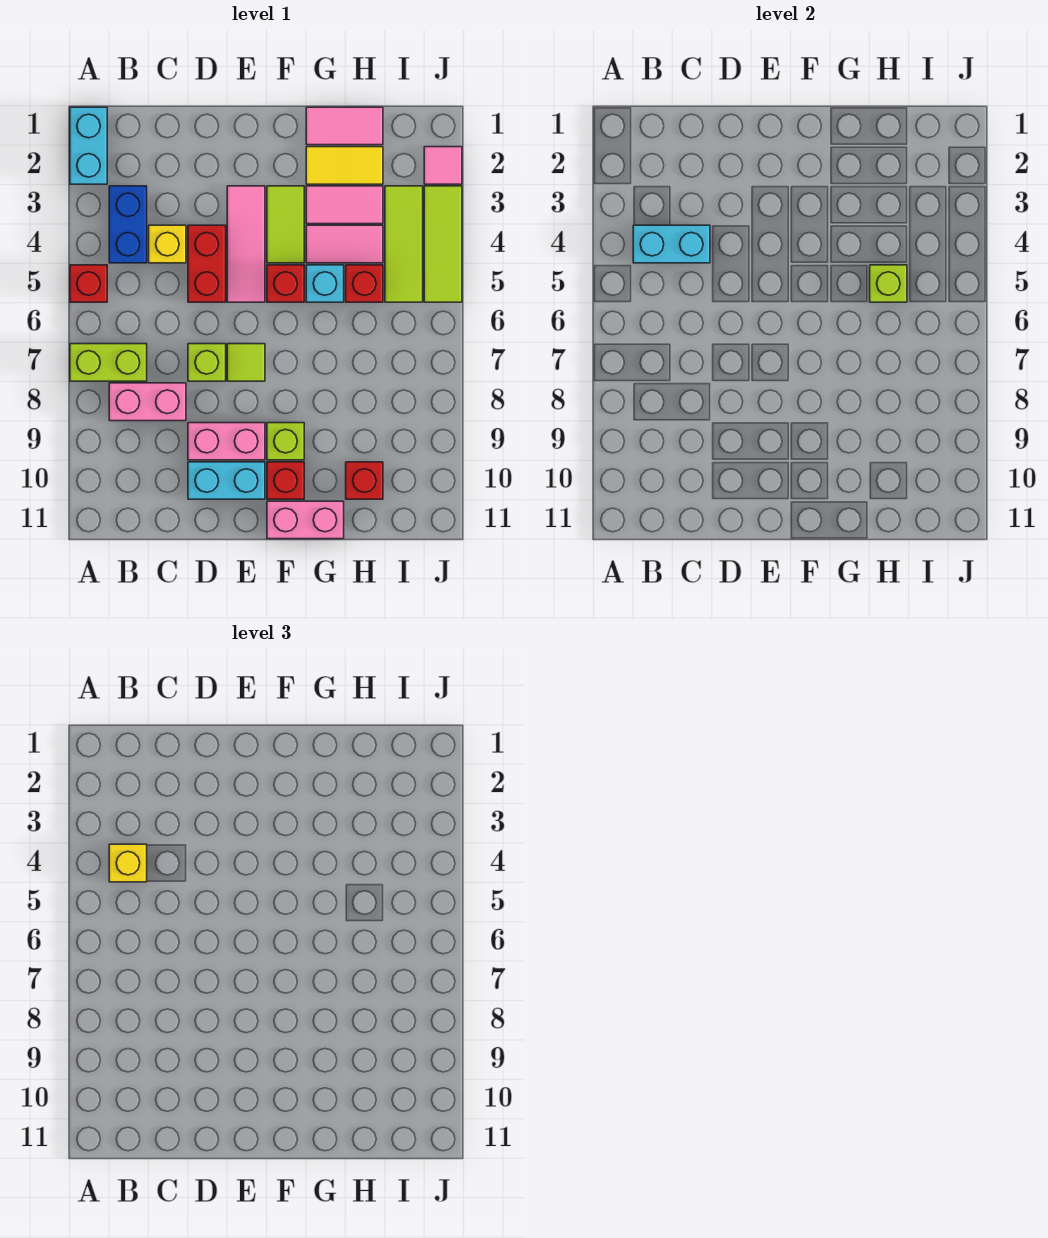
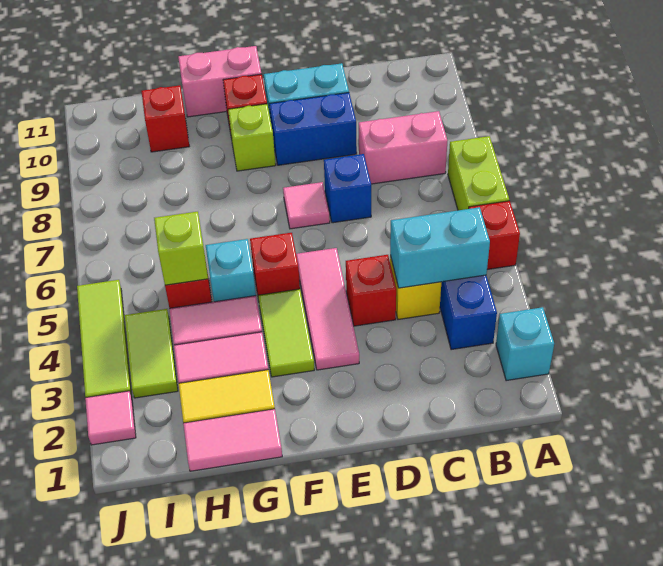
cyan brick A1:A2 level 1 -> cyan brick A2 level 1
lime brick A7:B7 level 1 -> lime brick A6:A7 level 1
yellow brick B4 level 3 -> none
red brick D4:D5 level 1 -> red brick D4 level 1
lime brick D7 level 1 -> blue brick D7 level 1
pink brick D9:E9 level 1 -> blue brick D9:E9 level 1
lime tile E7 level 1 -> pink tile E7 level 1
lime tile I3:I5 level 1 -> lime tile I3:I4 level 1

